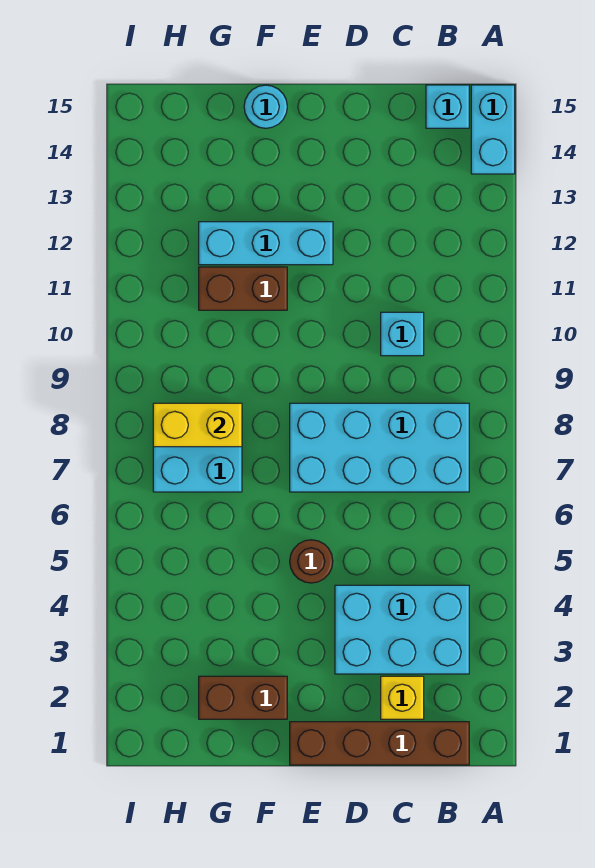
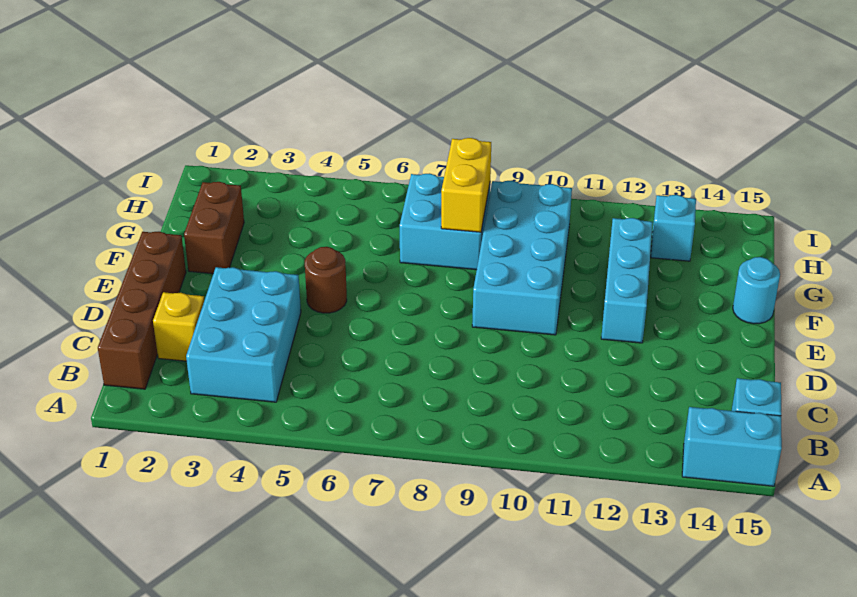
cyan brick B7:E8 level 1 -> cyan brick E9:H10 level 1
cyan brick C10 level 1 -> cyan brick H13 level 1
brown brick F11:G11 level 1 -> none

